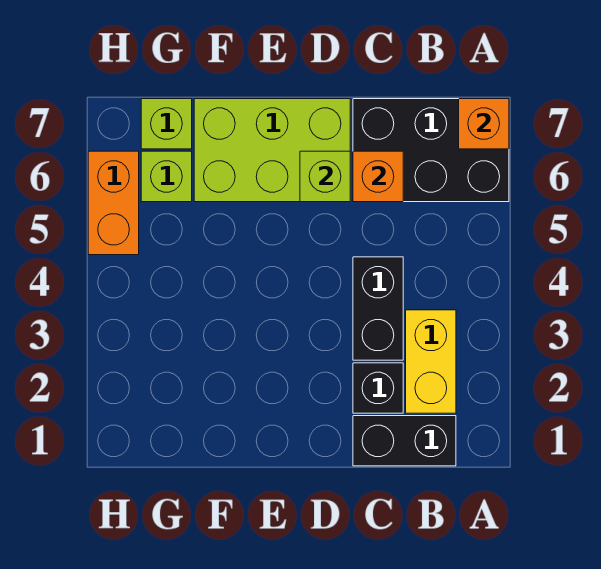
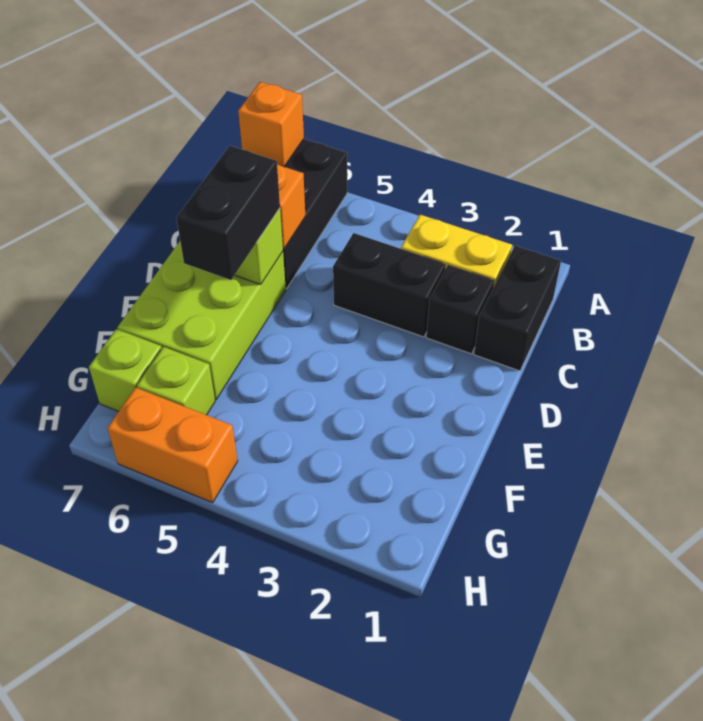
none -> black brick D6:E6 level 3

